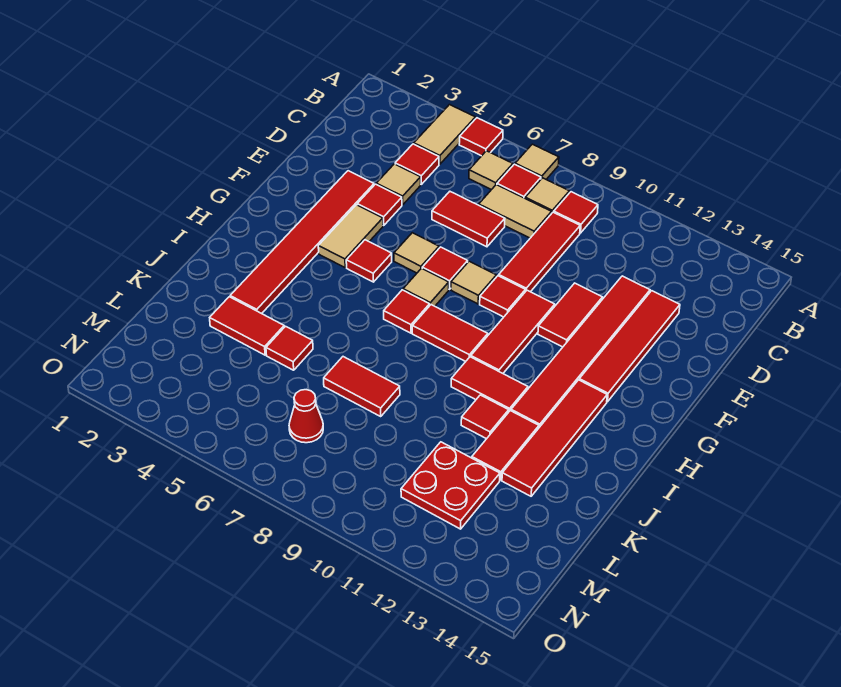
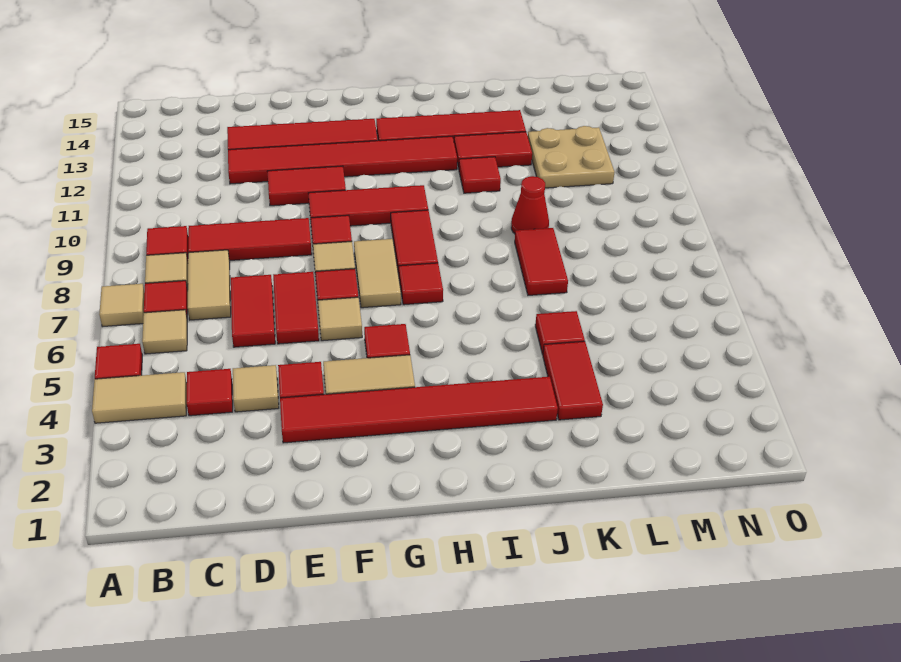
tan tile G7 level 1 -> tan tile G7:G8 level 1
red tile I10:I11 level 1 -> red tile E6:E7 level 1
red plate L11:M12 level 1 -> tan plate L11:M12 level 1
red cone M7 level 1 -> red cone K9 level 1

